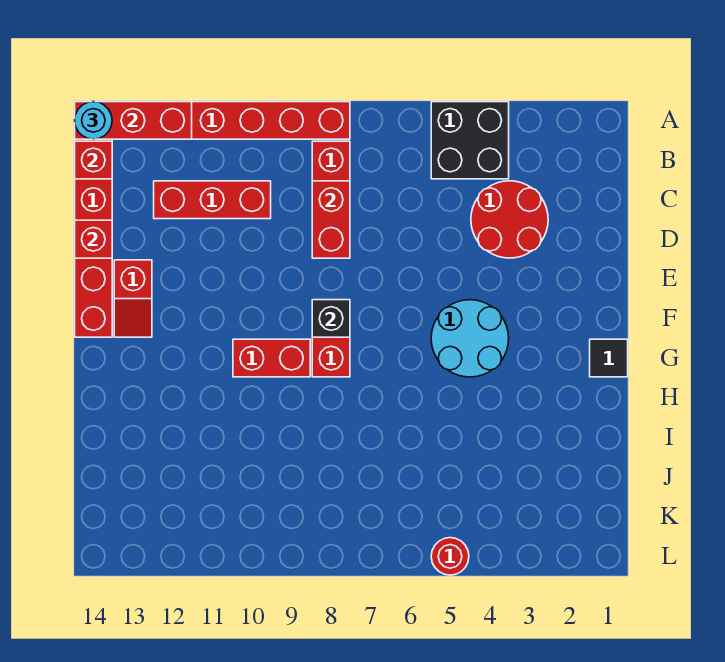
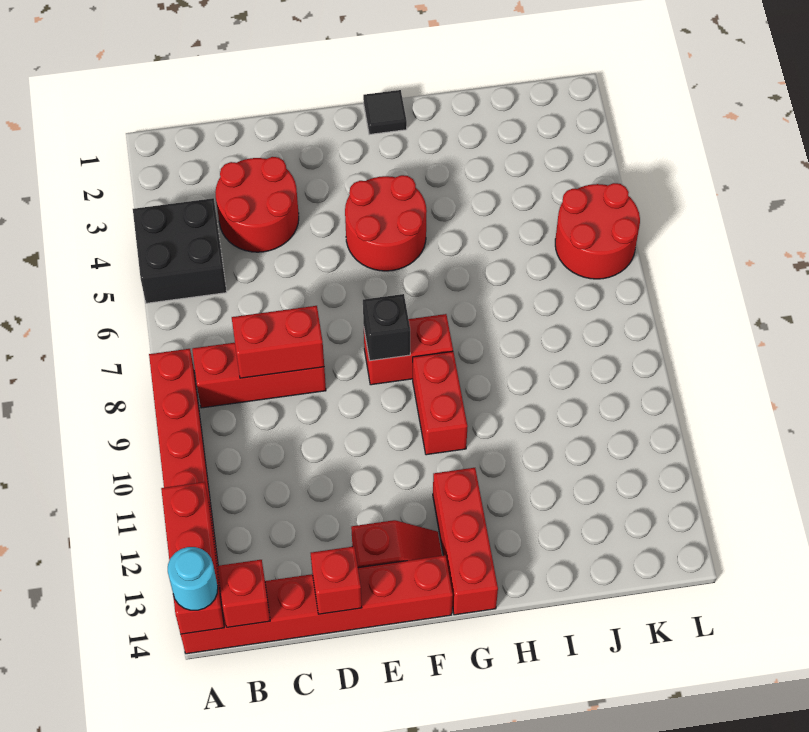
red brick C10:C12 level 1 -> red brick G12:G14 level 1
cyan round brick F4:G5 level 1 -> red round brick F4:G5 level 1
red round brick L5 level 1 -> red round brick K5:L6 level 1

